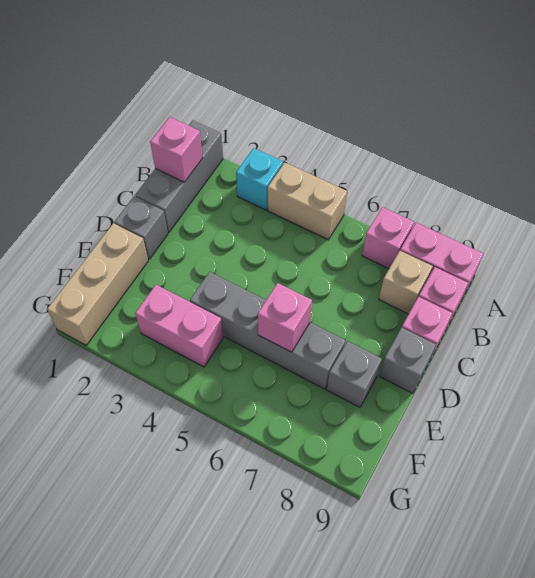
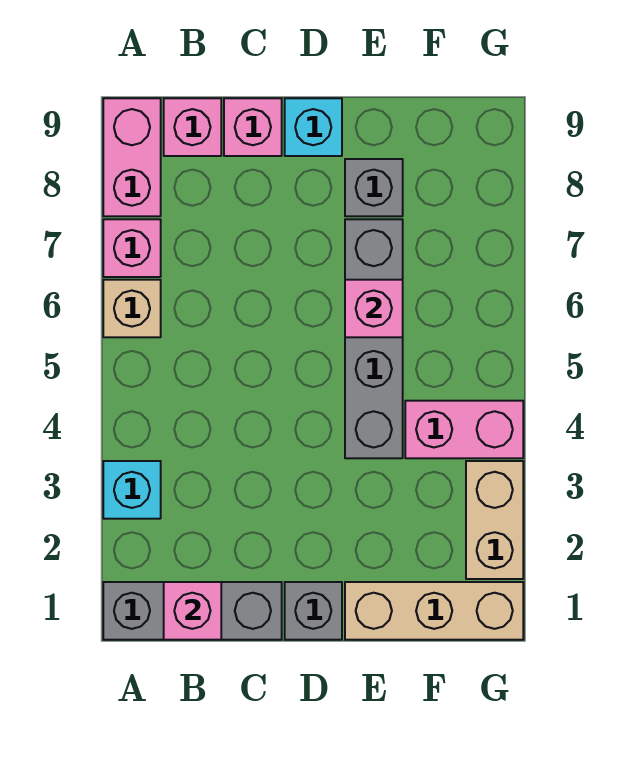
tan brick A4:A5 level 1 -> tan brick G2:G3 level 1
tan brick B8 level 1 -> tan brick A6 level 1
grey brick D9 level 1 -> cyan brick D9 level 1
pink brick F3:F4 level 1 -> pink brick F4:G4 level 1

